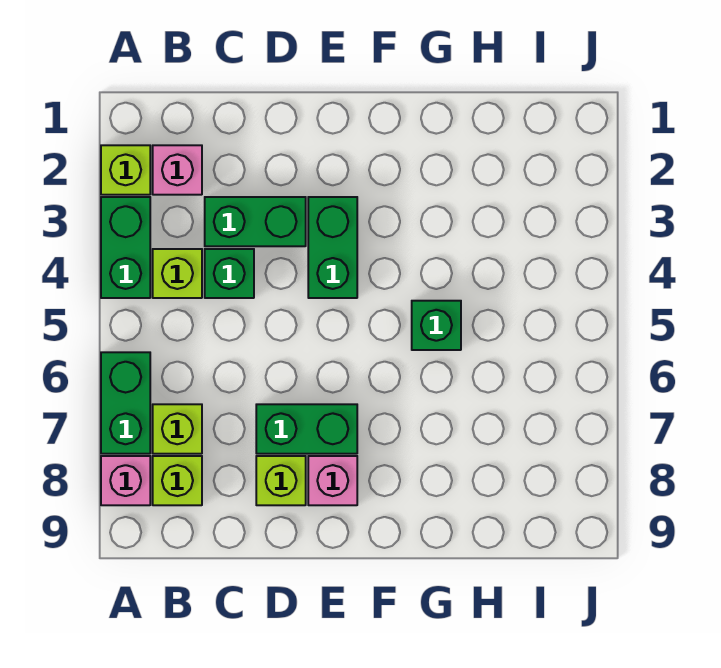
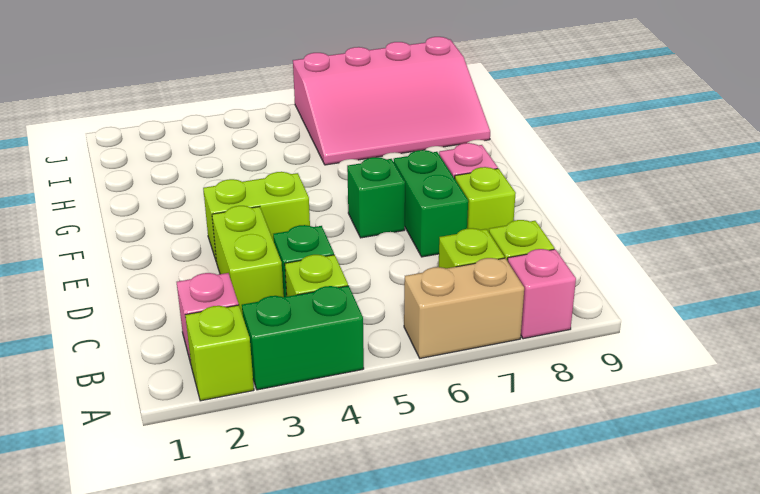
green brick A6:A7 level 1 -> tan brick A6:A7 level 1
green brick C3:D3 level 1 -> lime brick C3:D3 level 1
green brick E3:E4 level 1 -> lime brick E3:E4 level 1
green brick G5 level 1 -> green brick E6 level 1
none -> pink slope H6:J9 level 1 top J

